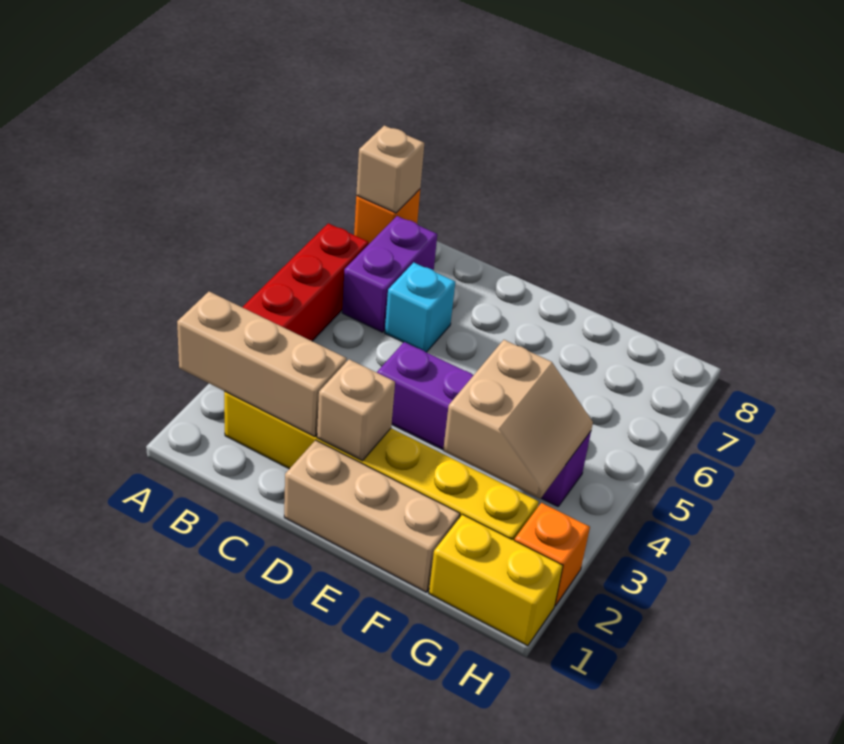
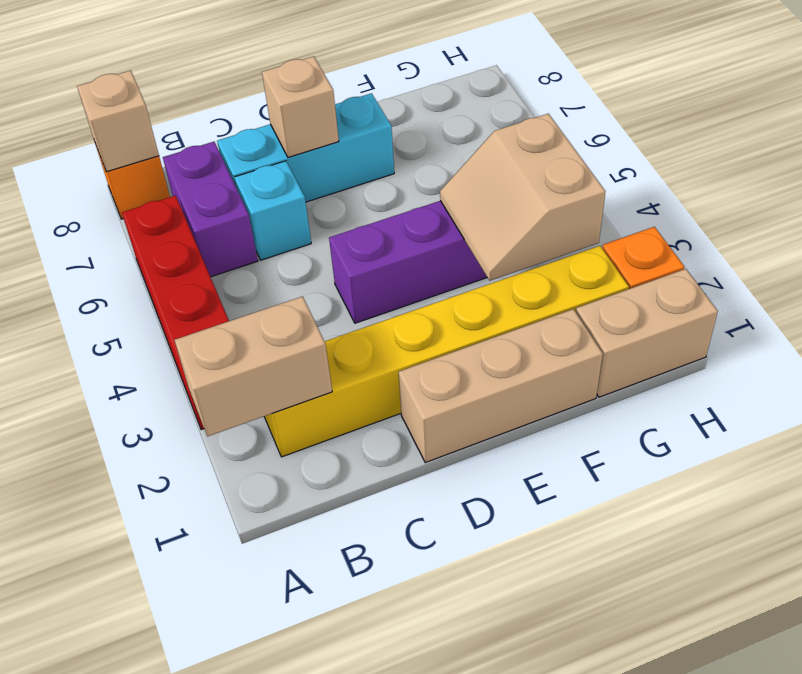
tan brick A2:C2 level 2 -> tan brick A2:B2 level 2
none -> cyan brick C7:E7 level 1
tan brick D2 level 2 -> tan brick D7 level 2
tan slope F3:G4 level 2 top F -> tan slope F3:G4 level 2 top G
yellow brick G1:H1 level 1 -> tan brick G1:H1 level 1

